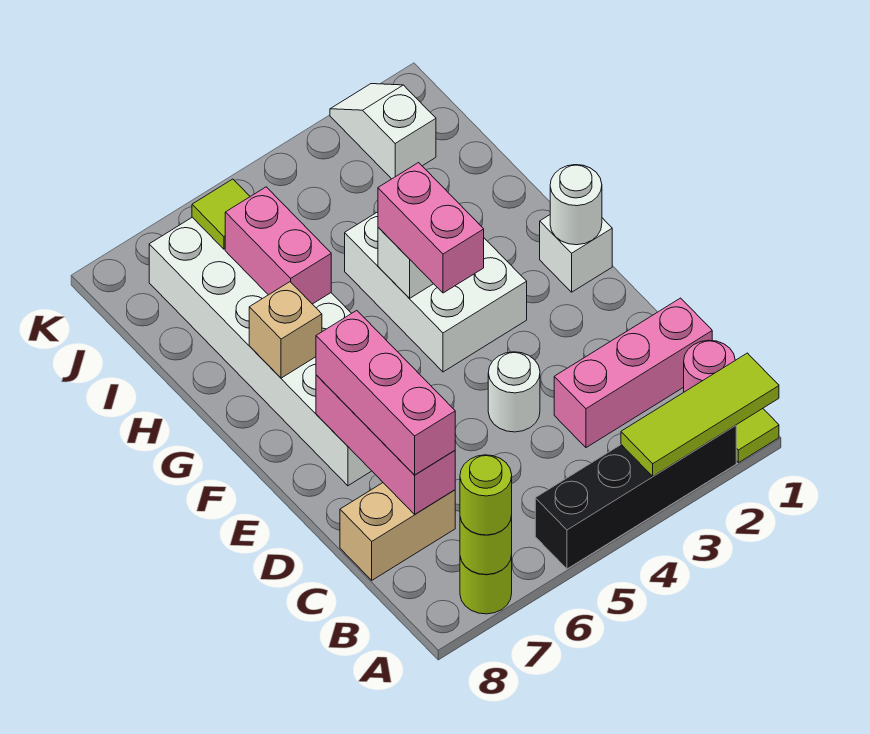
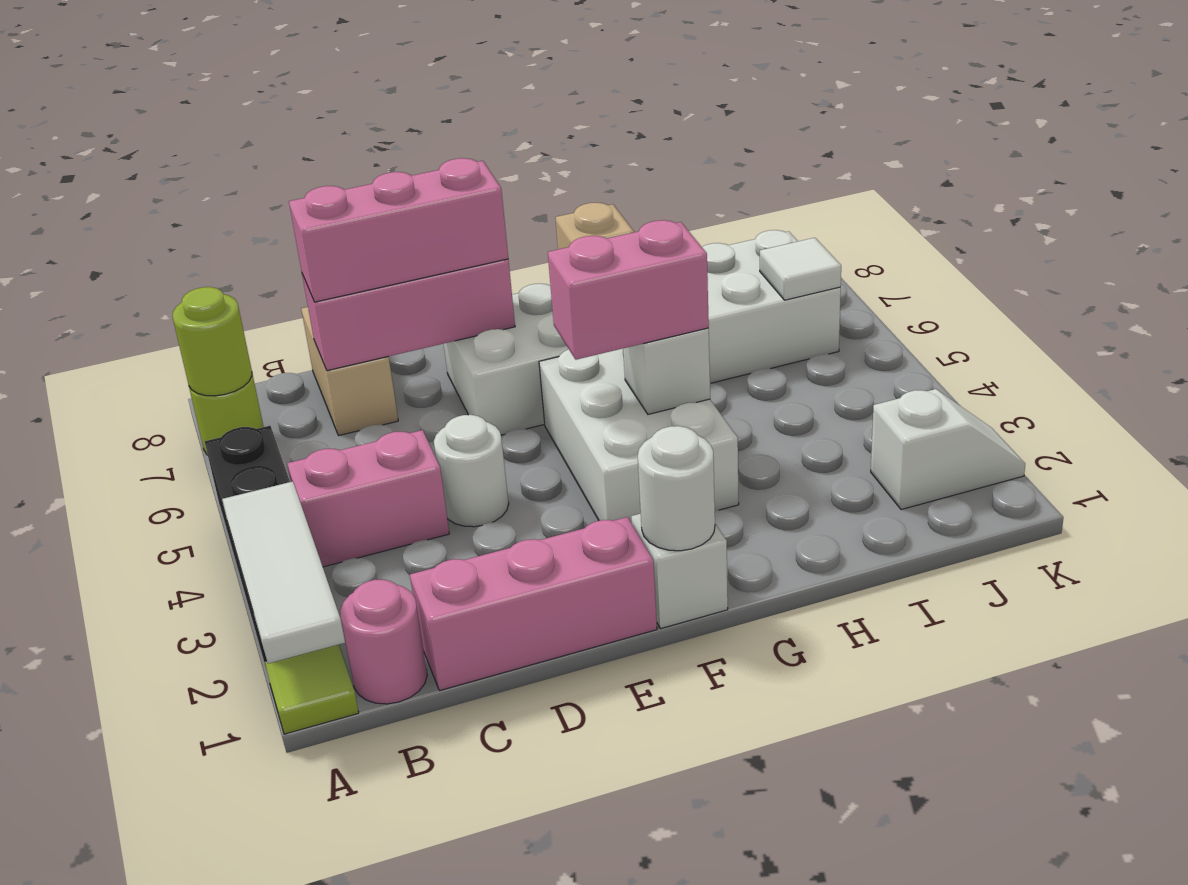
lime tile A1:A3 level 2 -> white tile A1:A3 level 2
lime round brick A7 level 3 -> none
pink brick C1:C3 level 1 -> pink brick C1:E1 level 1
white brick F3:H4 level 1 -> white brick F3:G5 level 1
pink brick H6:I6 level 2 -> pink brick B4:C4 level 1
lime tile J6 level 2 -> white tile J6 level 2

